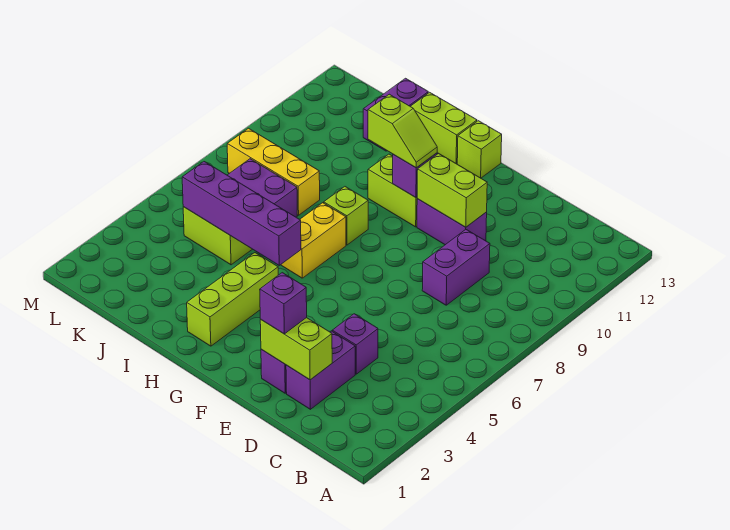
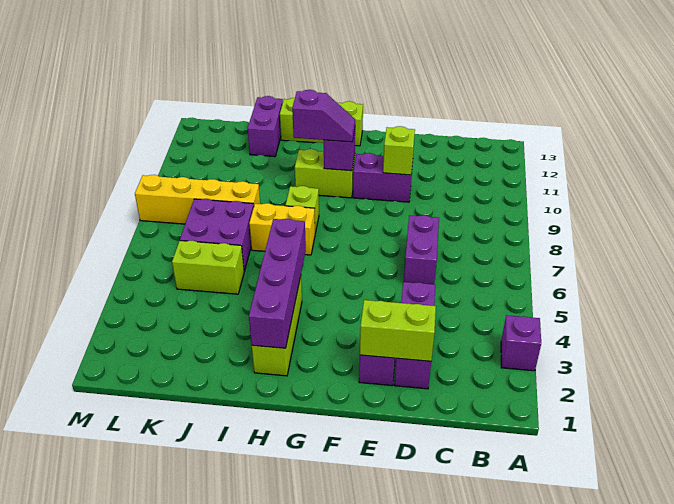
purple brick D8:D9 level 1 -> purple brick D6:D7 level 1
purple brick E2 level 3 -> purple brick A3 level 1
lime brick E10:F10 level 2 -> lime brick E10 level 2
lime slope G10:H10 level 3 top H -> purple slope G10:H10 level 3 top H
purple brick H5:K5 level 2 -> purple brick H2:H5 level 2
yellow brick H6:H7 level 1 -> yellow brick H7:I7 level 1
yellow brick J8:L8 level 1 -> yellow brick J8:M8 level 1

